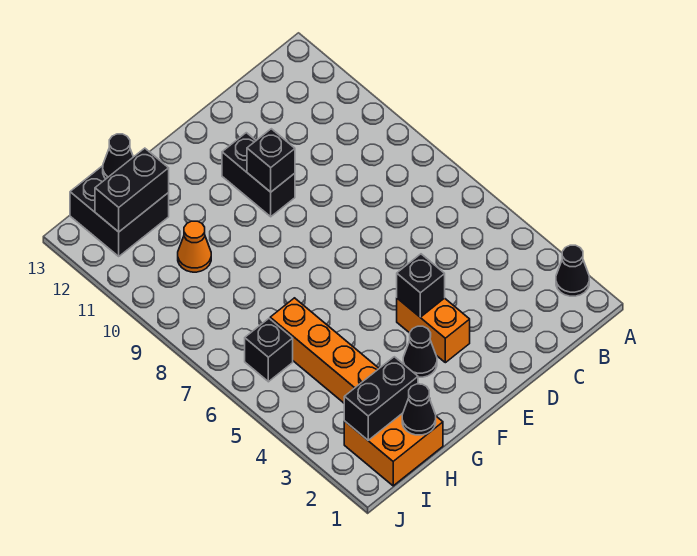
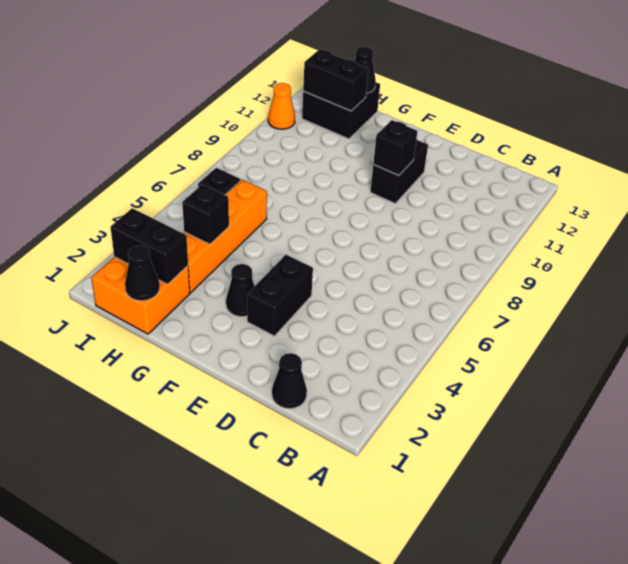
black cone A2 level 1 -> black cone C1 level 1
orange brick E3:E4 level 1 -> black brick E3:E4 level 1
black brick E4 level 2 -> black brick H4 level 2
orange cone H10 level 1 -> orange cone J11 level 1

